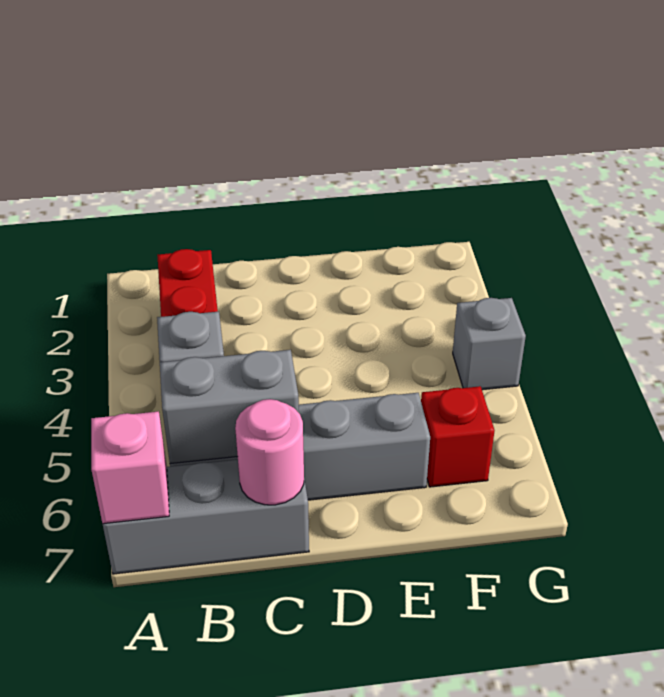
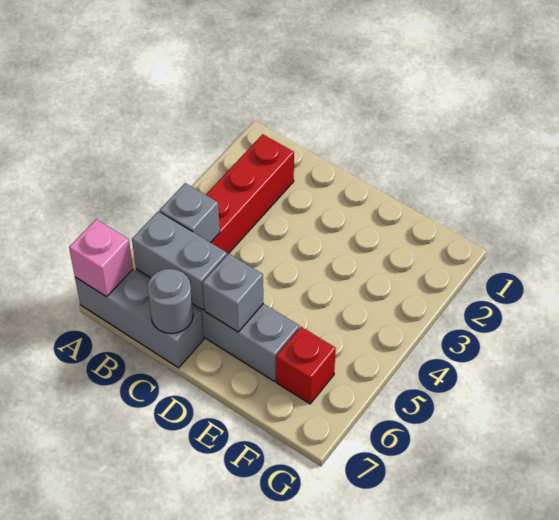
pink round brick C7 level 2 -> grey round brick C7 level 2
grey brick G4 level 1 -> grey brick D6 level 2

